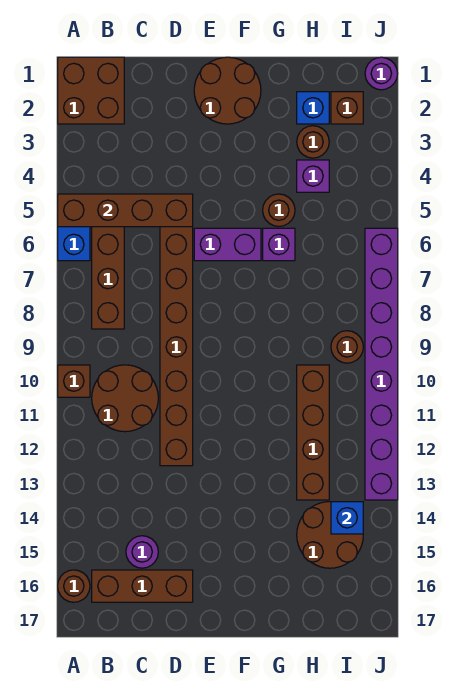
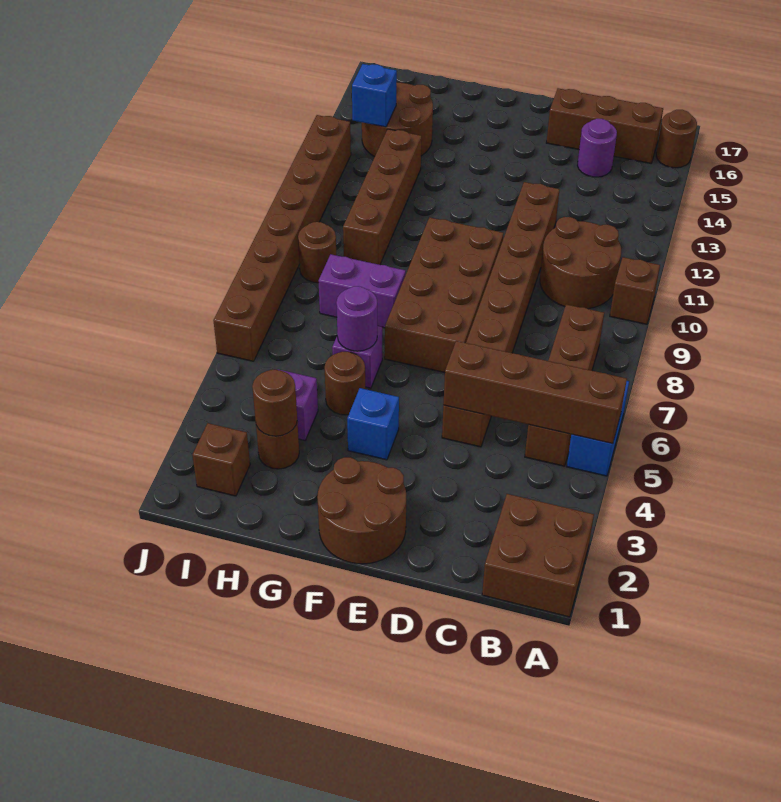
purple brick E6:F6 level 1 -> purple brick G8:H8 level 1
none -> brown brick E7:F10 level 1
blue brick H2 level 1 -> blue brick F4 level 1
none -> brown round brick H3 level 2
purple round brick J1 level 1 -> purple round brick G6 level 2
purple brick J6:J13 level 1 -> brown brick J6:J13 level 1

